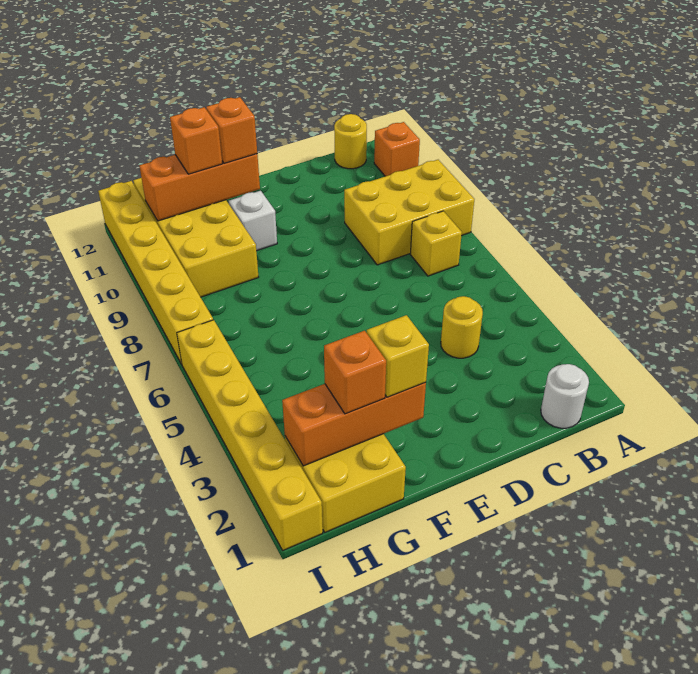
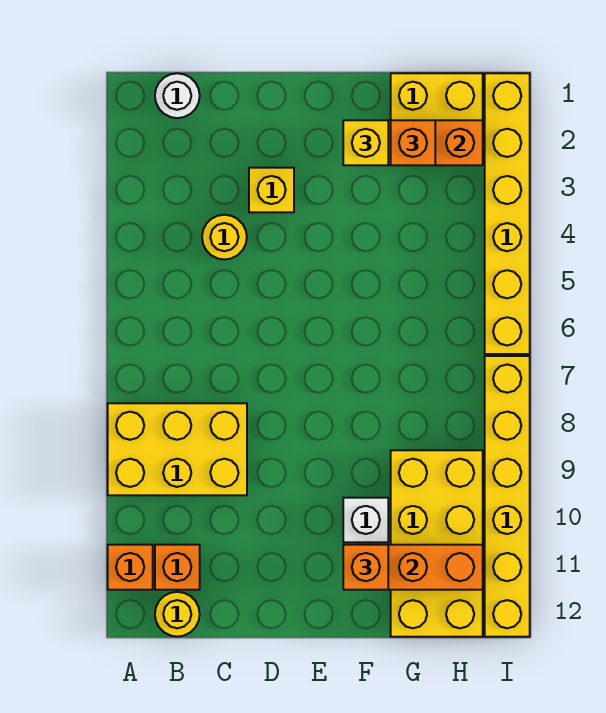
yellow brick B7 level 1 -> yellow brick D3 level 1
orange brick G11 level 3 -> orange brick B11 level 1

